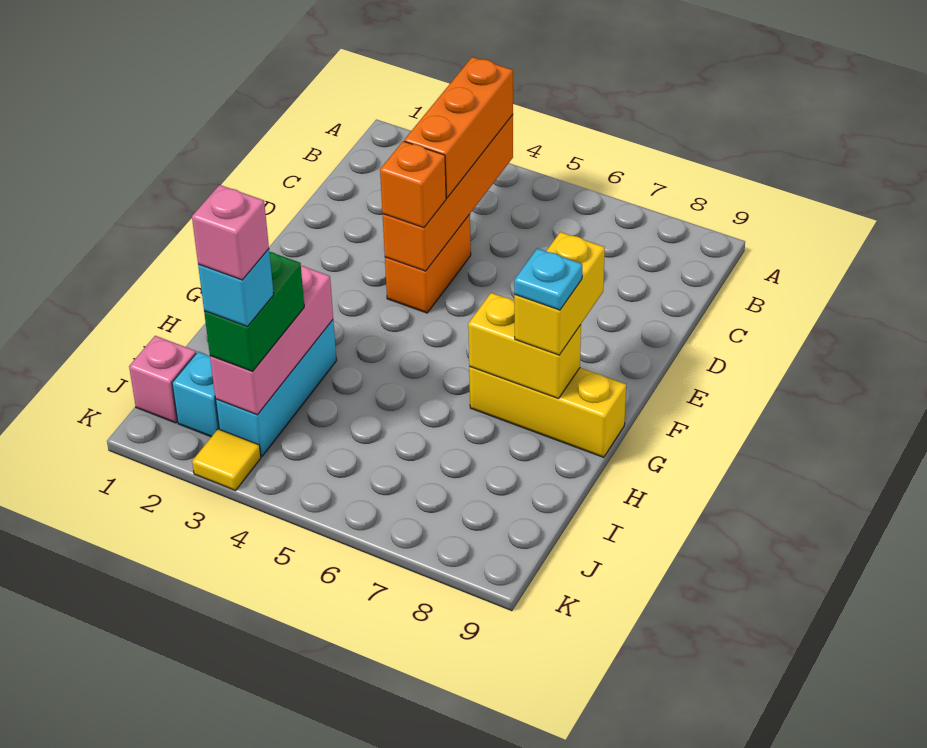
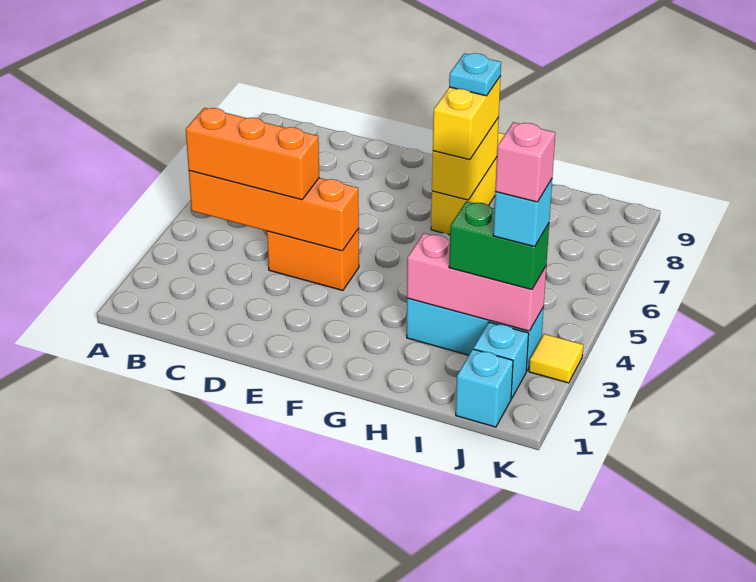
orange brick E4 level 3 -> none
yellow brick F8:G8 level 3 -> yellow brick G7:G8 level 3
pink brick J1 level 1 -> cyan brick J1 level 1

